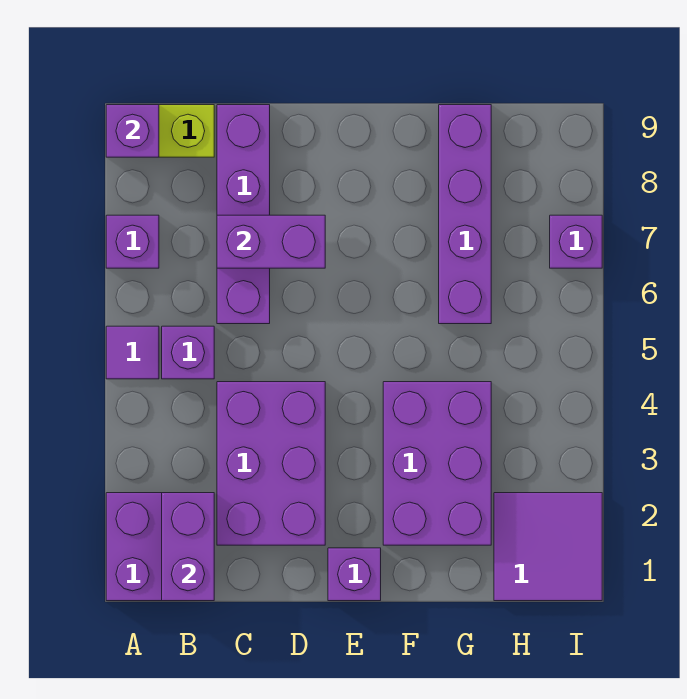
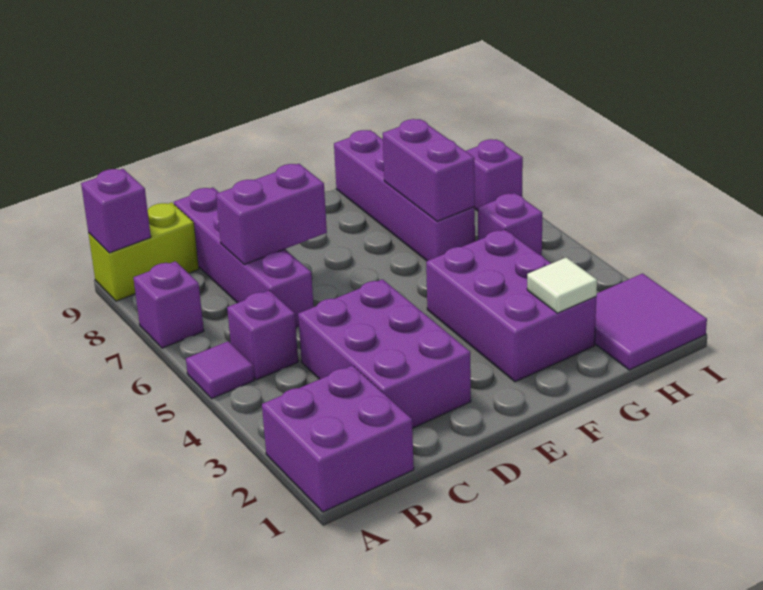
purple brick B1:B2 level 2 -> purple brick G6:G7 level 2
purple brick E1 level 1 -> purple brick H5 level 1
none -> white tile G2 level 2

